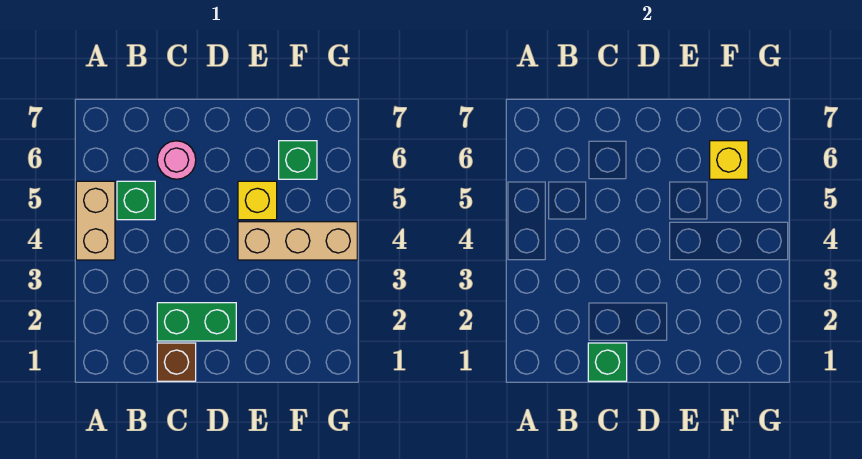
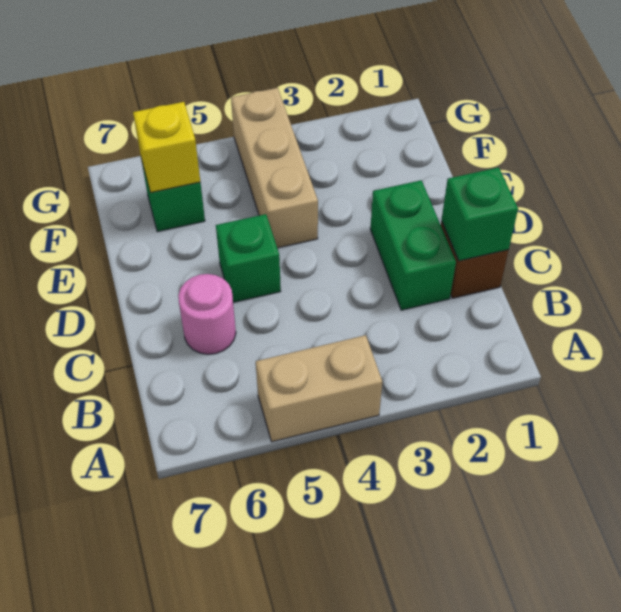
green brick B5 level 1 -> green brick D5 level 1
yellow brick E5 level 1 -> none

